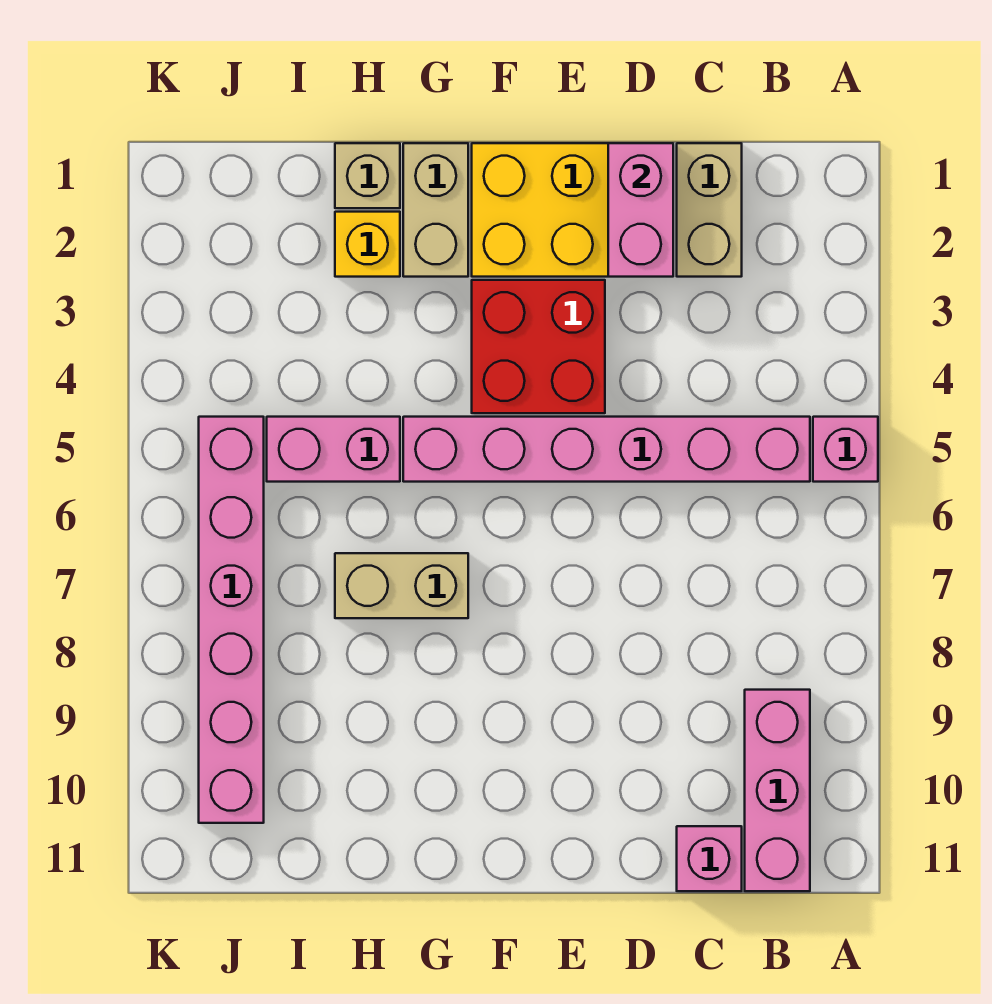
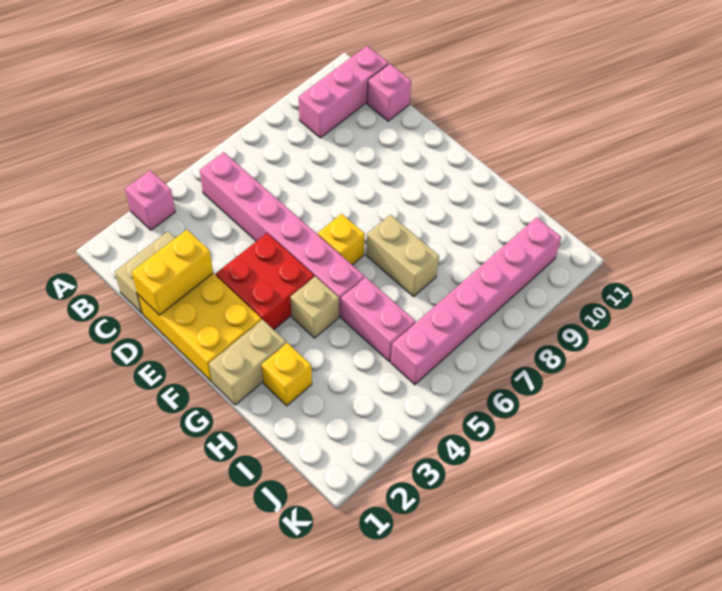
pink brick A5 level 1 -> pink brick A3 level 1
pink brick D1:D2 level 2 -> yellow brick D1:D2 level 2
none -> yellow brick F6 level 1
tan brick H1 level 1 -> tan brick G4 level 1

